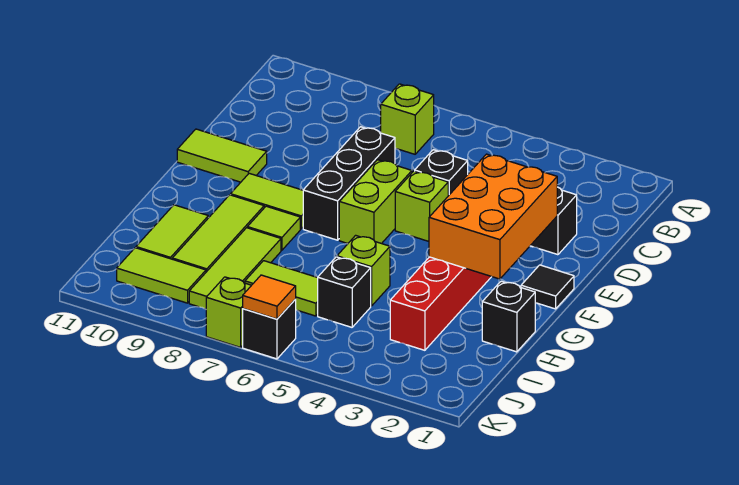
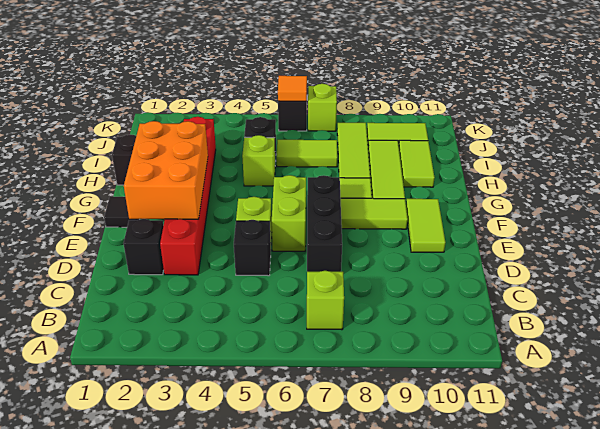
lime tile E10:E11 level 1 -> lime tile E10:F10 level 1

